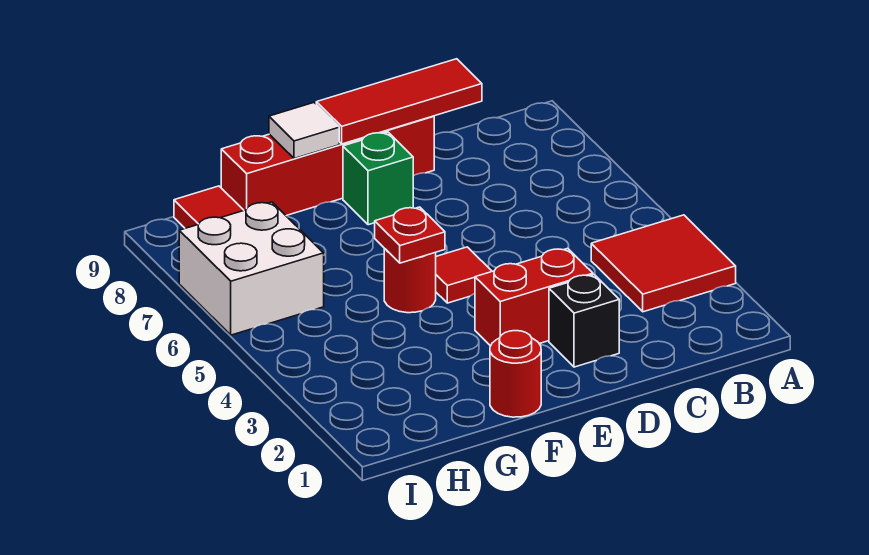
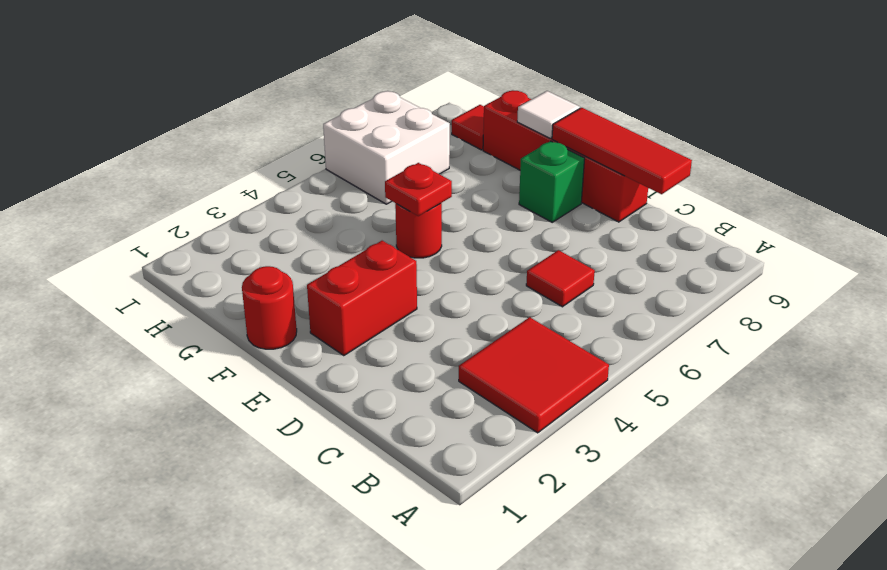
black brick D2 level 1 -> none
red brick D3:E3 level 1 -> red brick E2:E3 level 1
red tile E5 level 1 -> red tile C6 level 1

